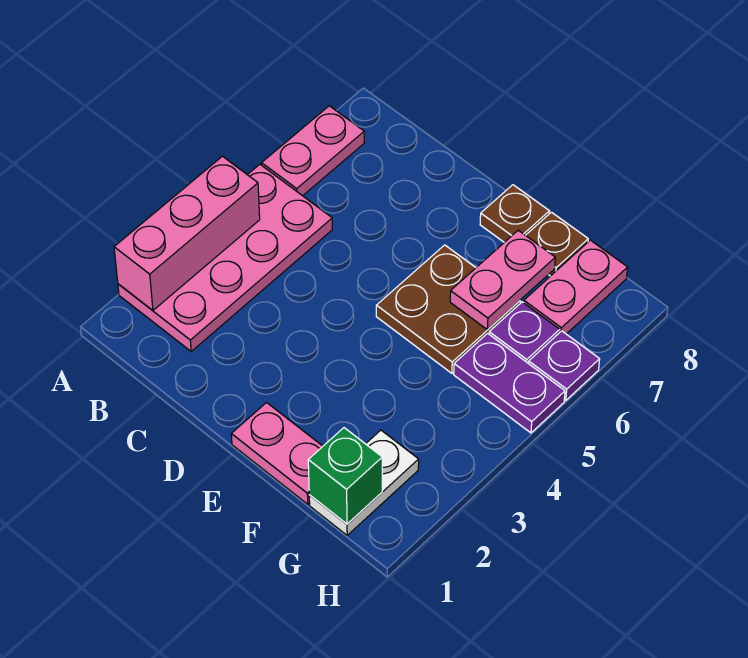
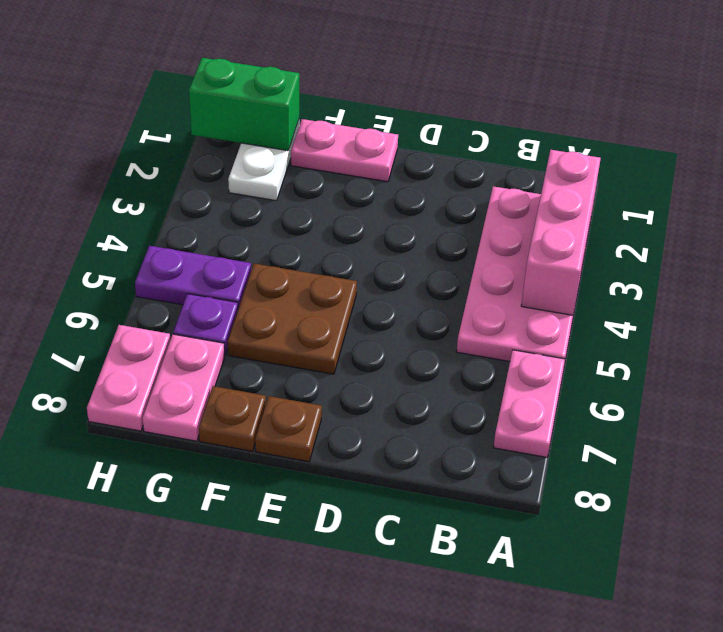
pink plate F6:F7 level 2 -> pink plate H7:H8 level 1
green brick G1 level 2 -> green brick G1:H1 level 2
purple plate H6 level 1 -> none

